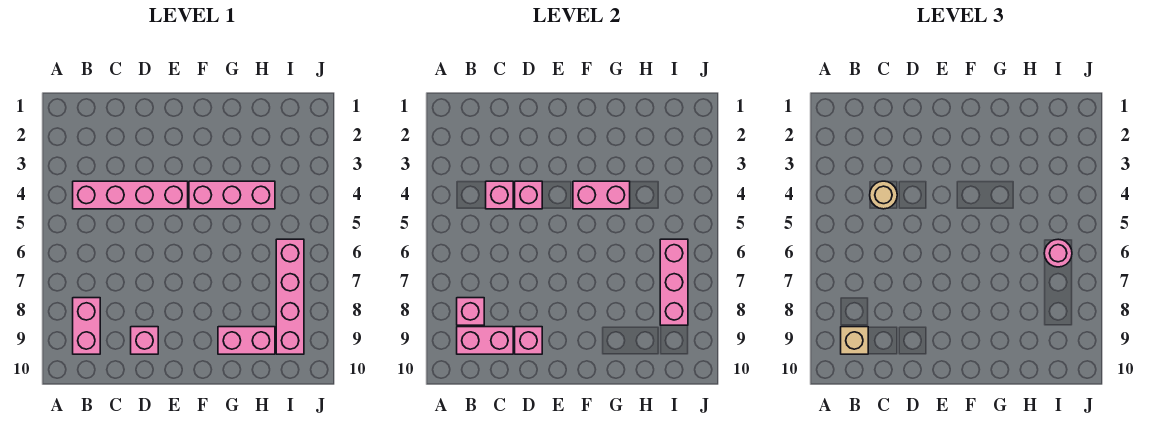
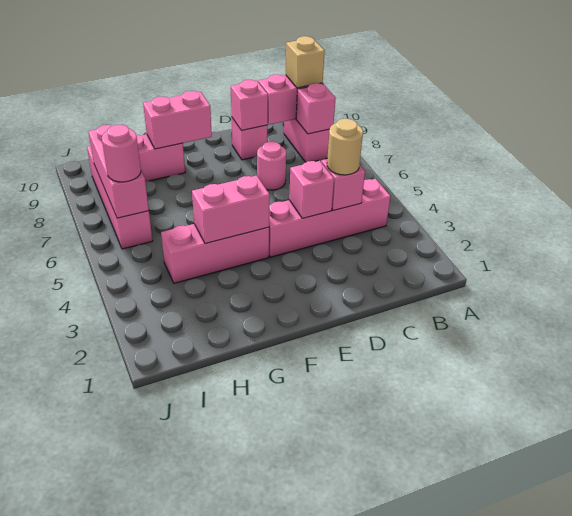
none -> pink round brick D7 level 1
none -> pink brick F9:G9 level 2

